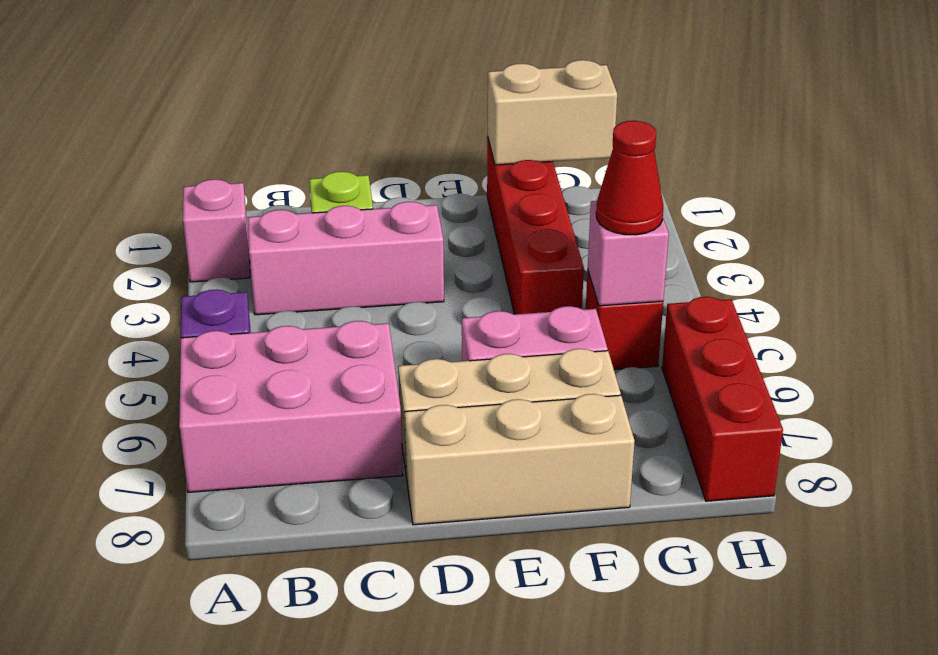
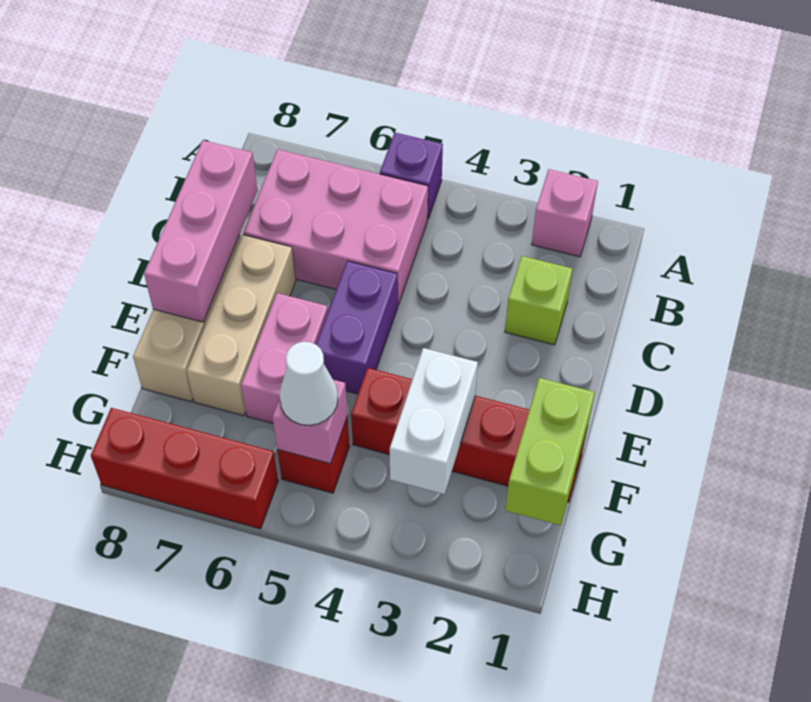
pink brick A6:C7 level 1 -> pink brick B5:C7 level 1
pink brick B3:D3 level 1 -> pink brick C8:E8 level 2
none -> purple brick D5:E5 level 1
tan brick F1:G1 level 2 -> lime brick F1:G1 level 2
none -> white brick F3:G3 level 2
red cone G5 level 3 -> white cone G5 level 3

